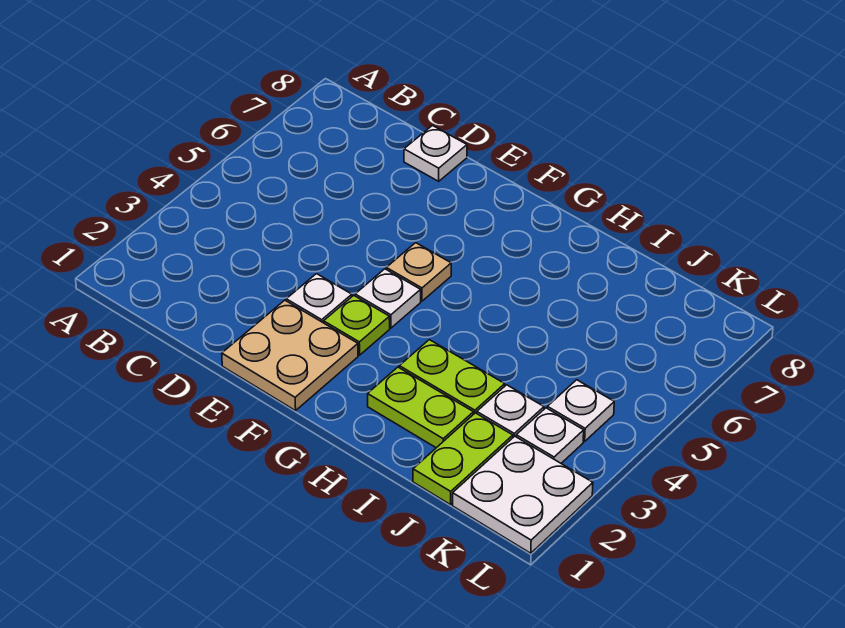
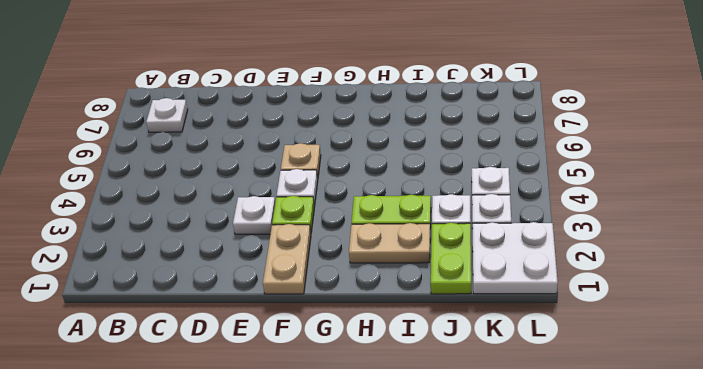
white plate D8 level 1 -> white plate B7 level 1
tan plate E1:F2 level 1 -> tan plate F1:F2 level 1
lime plate H2:I2 level 1 -> tan plate H2:I2 level 1

